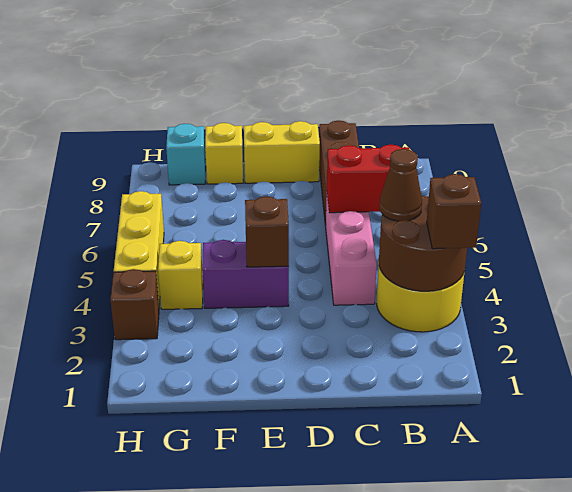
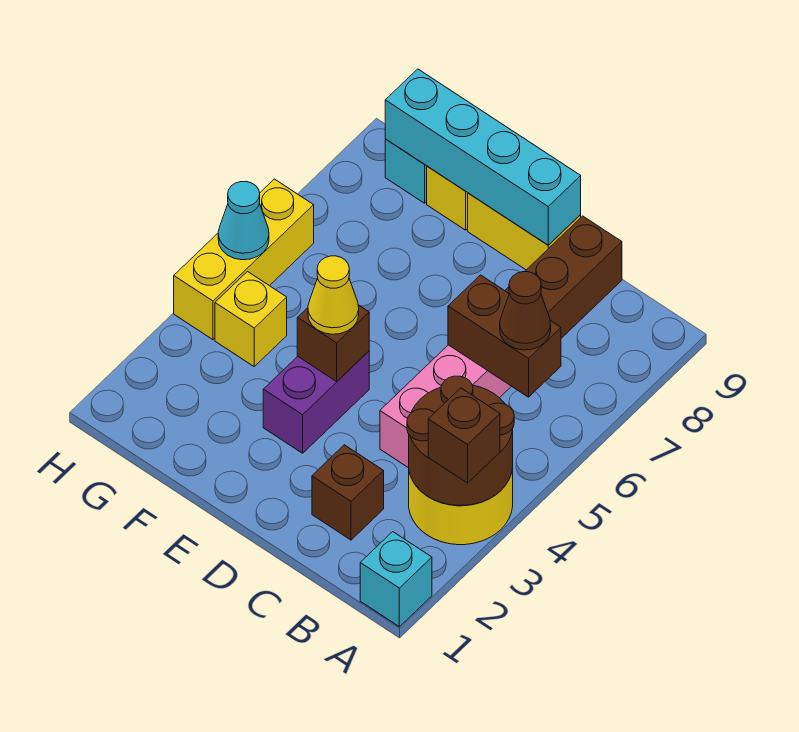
none -> cyan brick A1 level 1
brown cone B4 level 3 -> brown cone B6 level 3
red brick B6:C6 level 2 -> brown brick B6:C6 level 2
none -> cyan brick D9:G9 level 2
purple brick E4:F4 level 1 -> purple brick E3:E4 level 1
none -> yellow cone E4 level 3
brown brick H3 level 1 -> brown brick C2 level 1
none -> cyan cone H5 level 2

